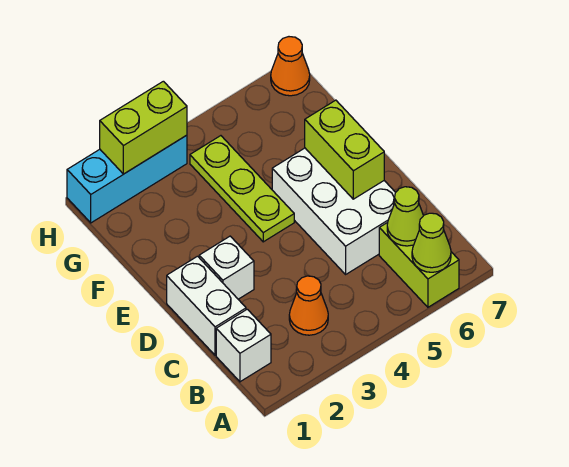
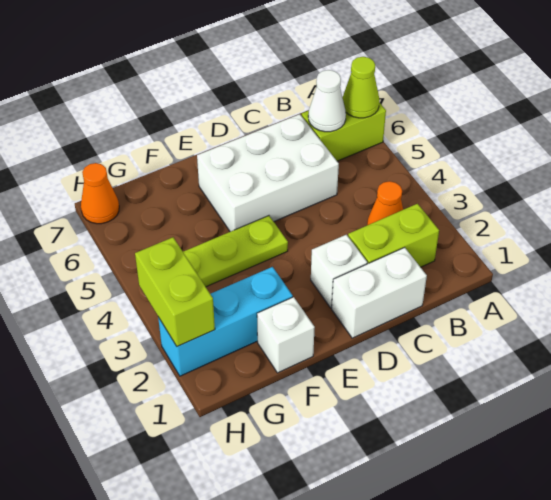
white brick B1 level 1 -> white brick F1 level 1
lime cone B6 level 2 -> white cone B6 level 2
lime brick D6:E6 level 2 -> lime brick B2:C2 level 1
cyan brick H1:H3 level 1 -> cyan brick F2:H2 level 1

